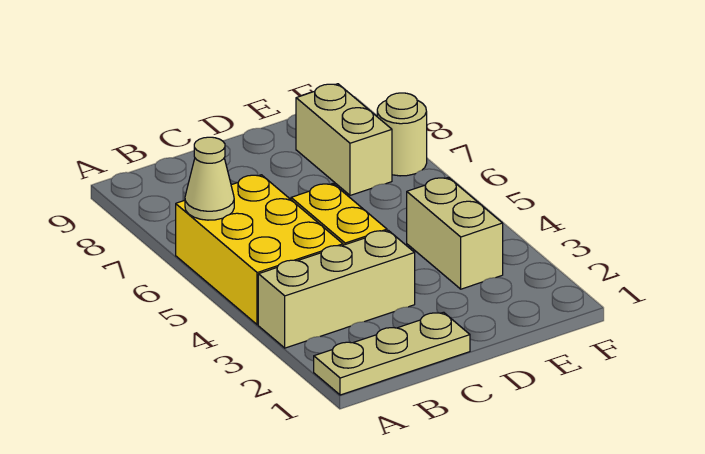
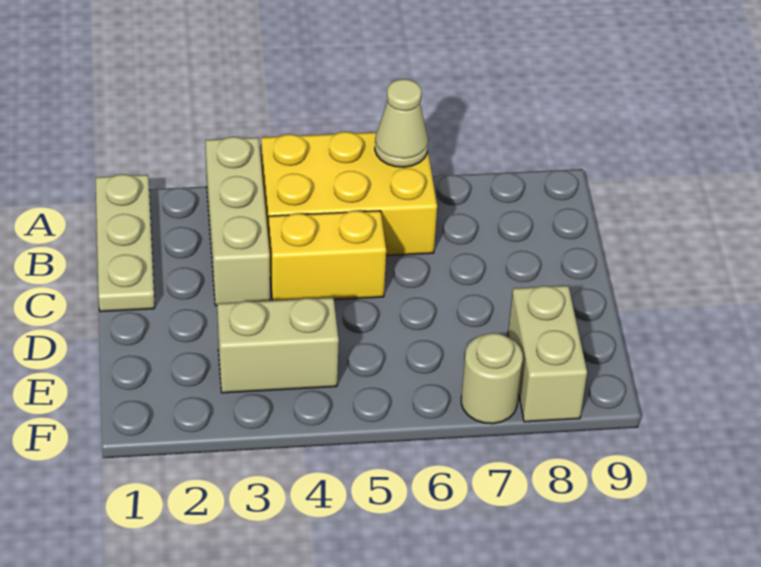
tan brick E7:E8 level 1 -> tan brick E8:F8 level 1

